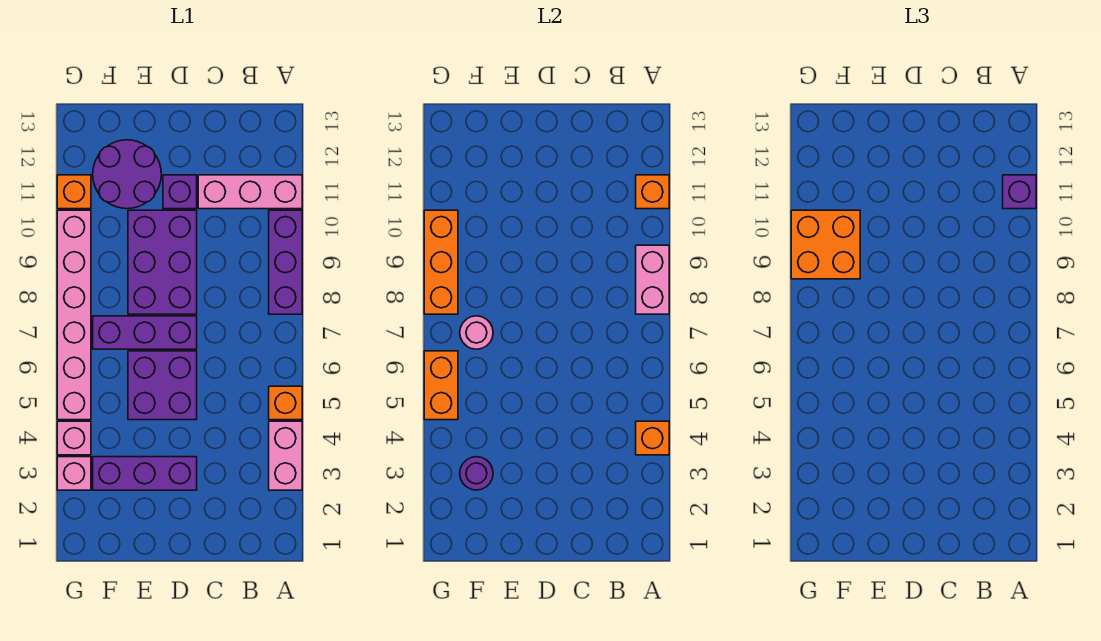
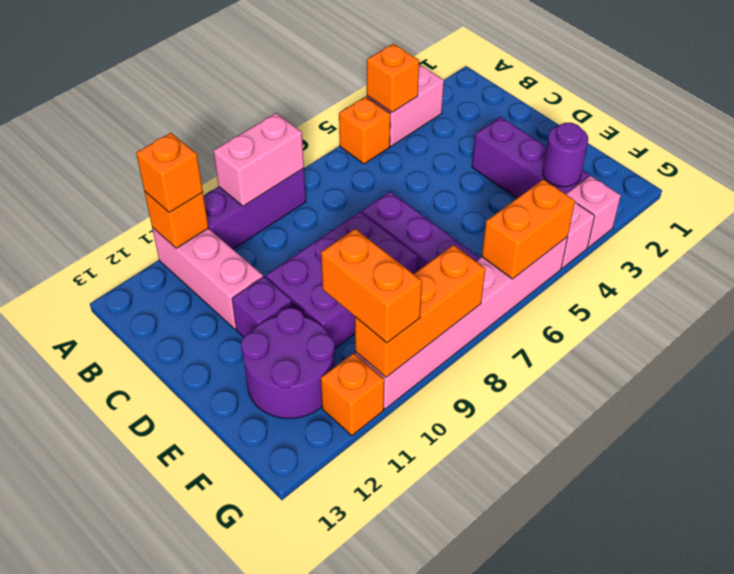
purple brick A11 level 3 -> orange brick A11 level 3
purple brick D5:E6 level 1 -> none
pink round brick F7 level 2 -> none
orange brick F9:G10 level 3 -> orange brick F10:G10 level 3

